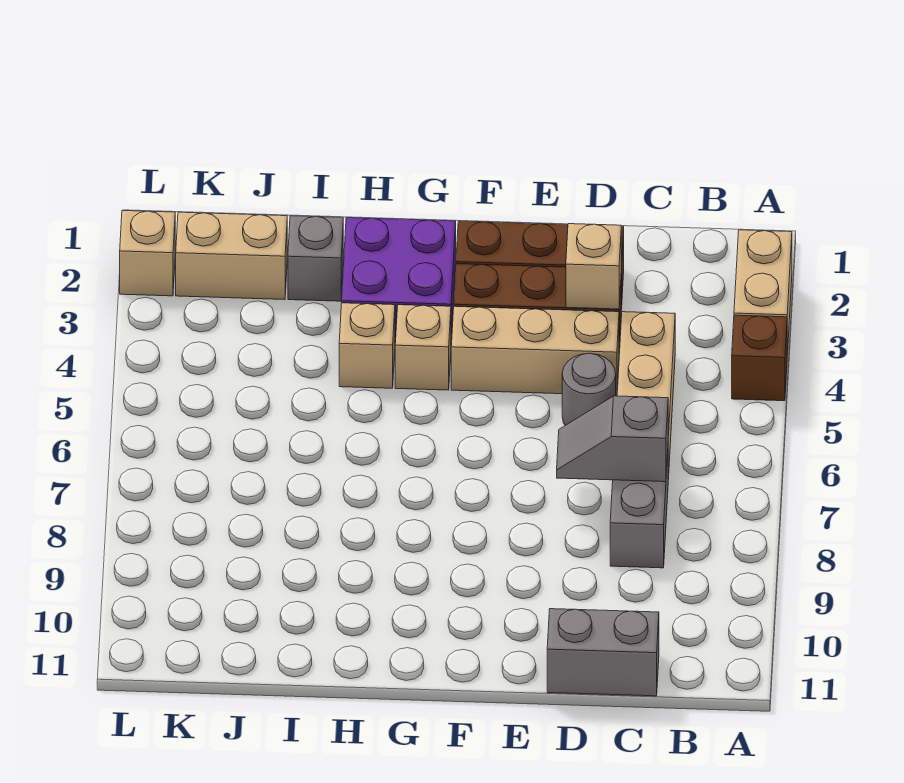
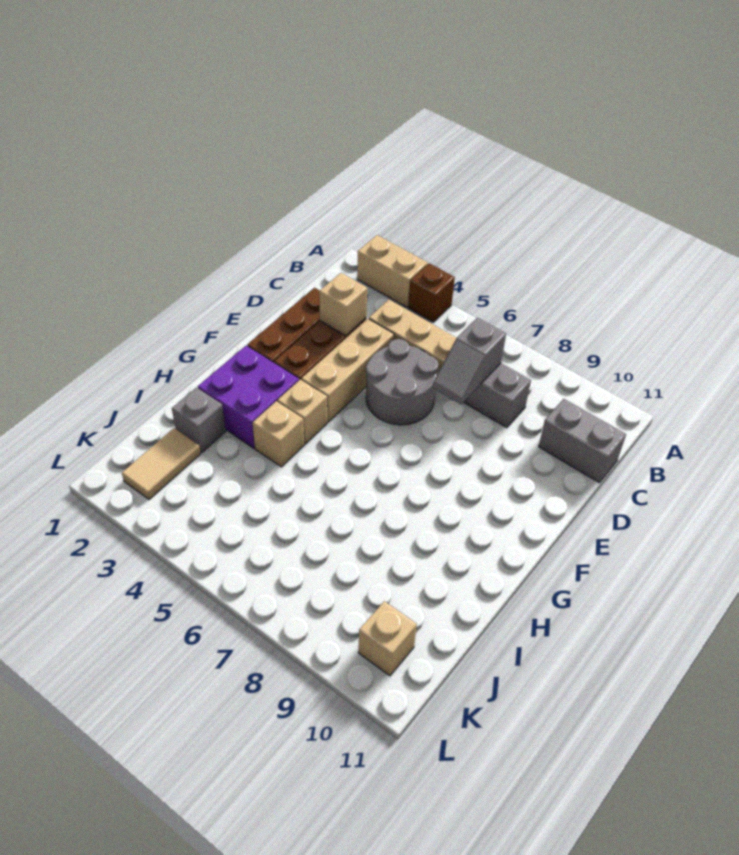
grey brick C11:D11 level 1 -> grey brick C10:C11 level 1
grey round brick D5 level 1 -> grey round brick D5:E6 level 1
tan brick J2:K2 level 1 -> tan tile J2:K2 level 1
tan brick L2 level 1 -> tan brick K10 level 1

